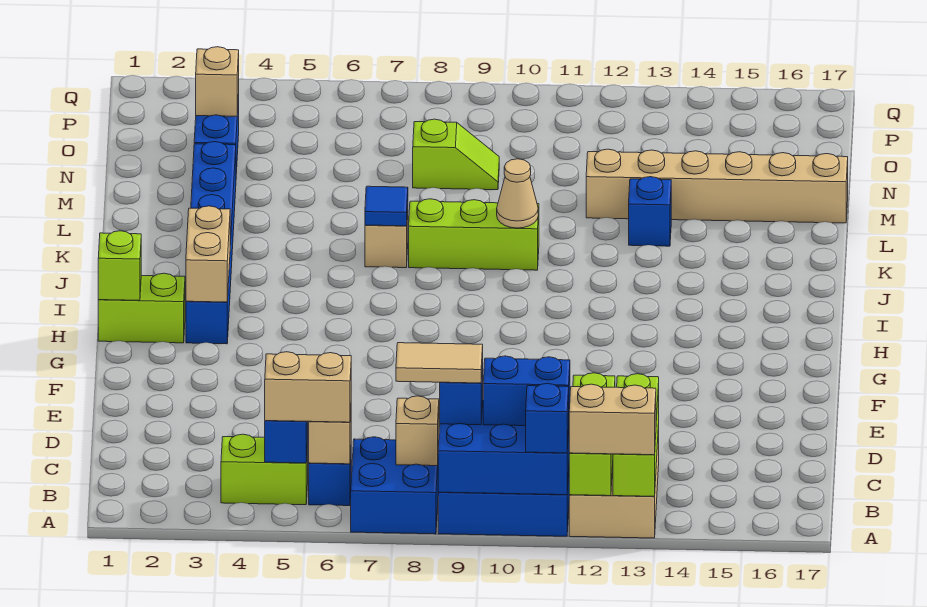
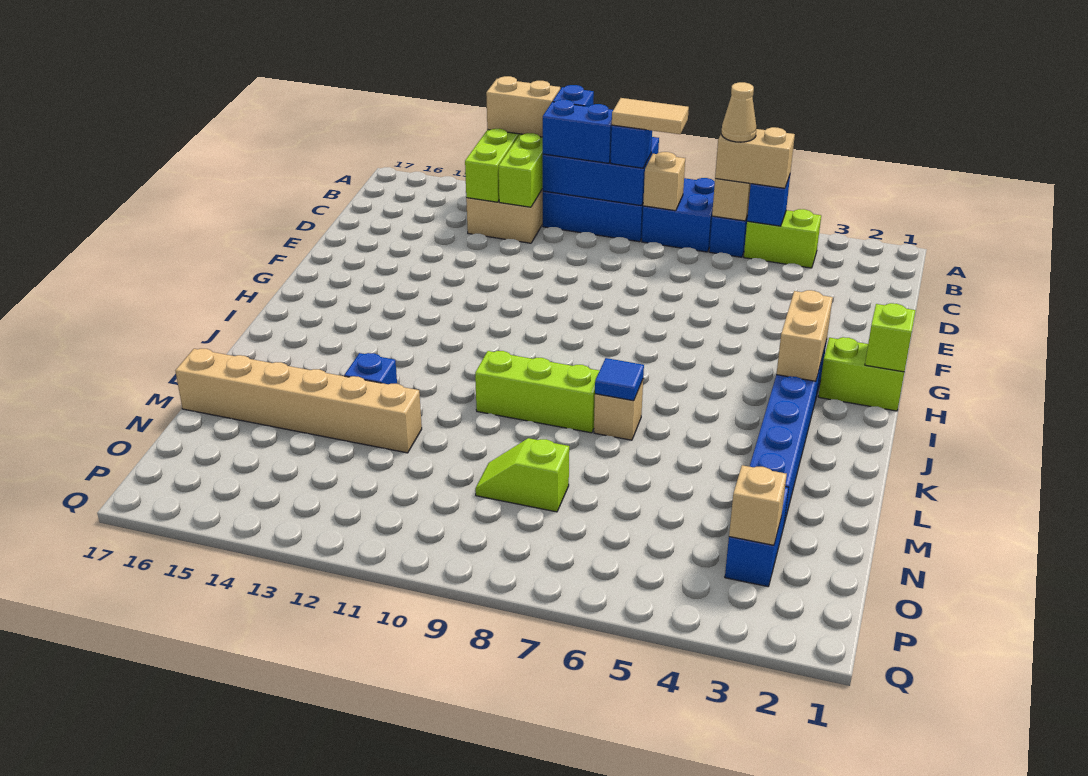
tan cone K10 level 2 -> tan cone B6 level 4

